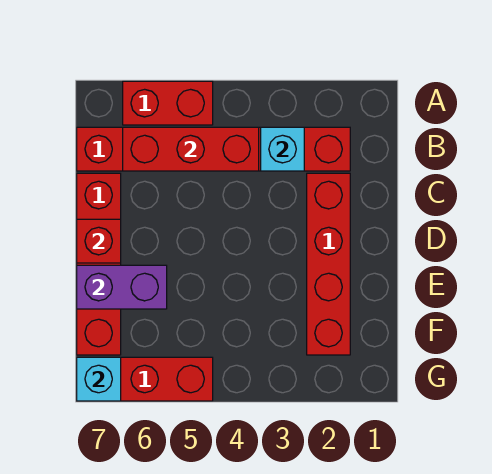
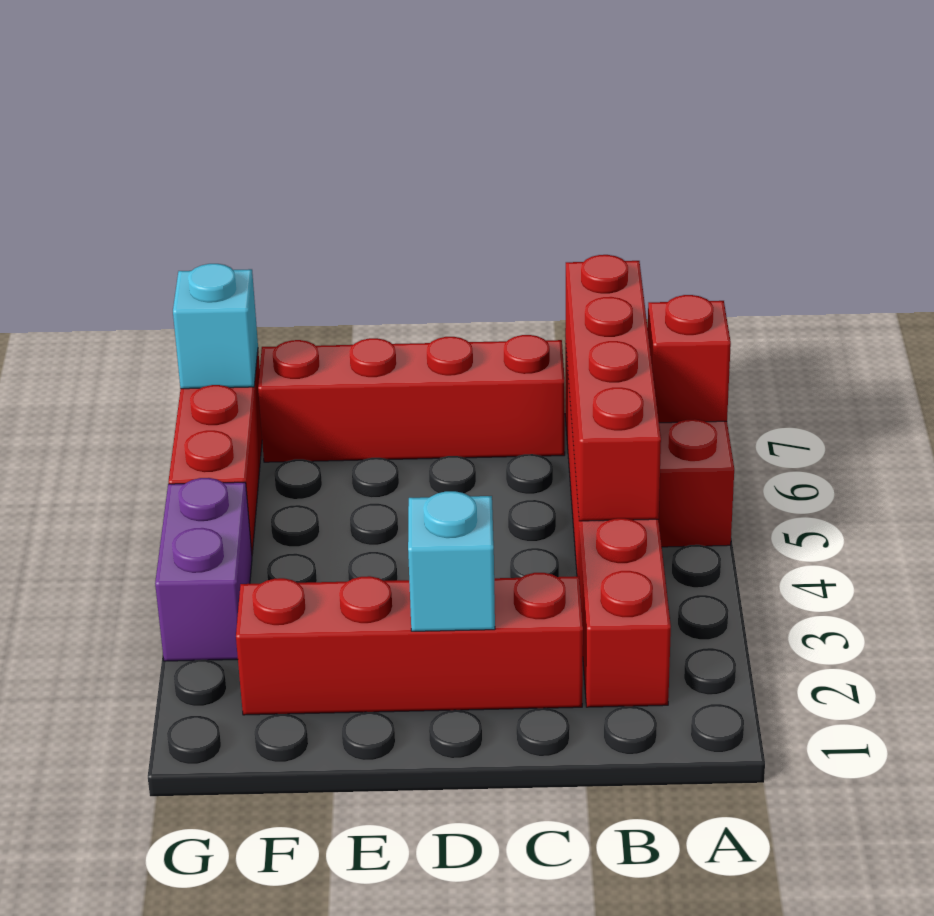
cyan brick B3 level 2 -> cyan brick D2 level 2
red brick B4:B6 level 2 -> red brick B4:B7 level 2
red brick D7 level 2 -> red brick A6 level 2
purple brick E6:E7 level 2 -> purple brick G3:G4 level 1

